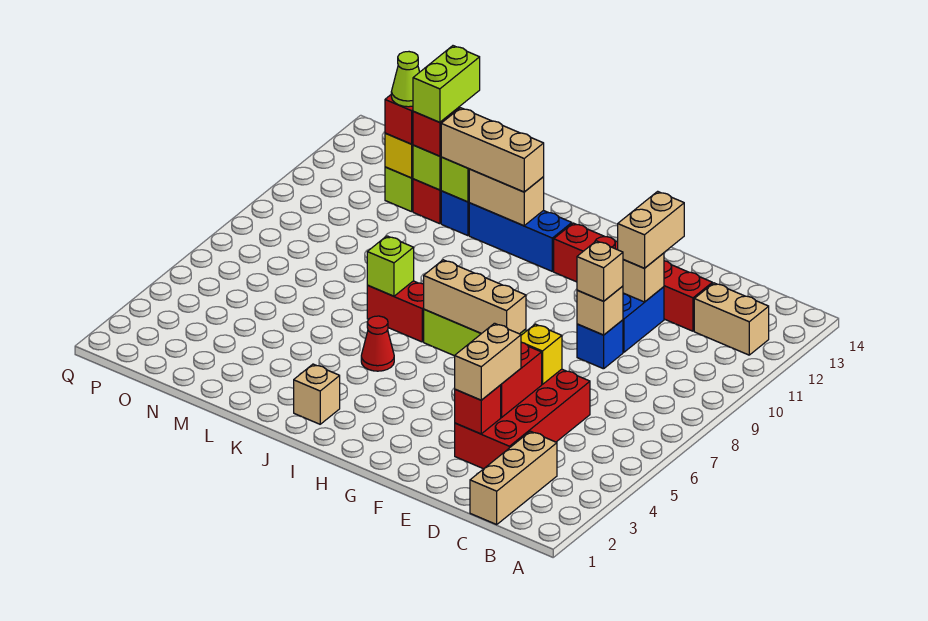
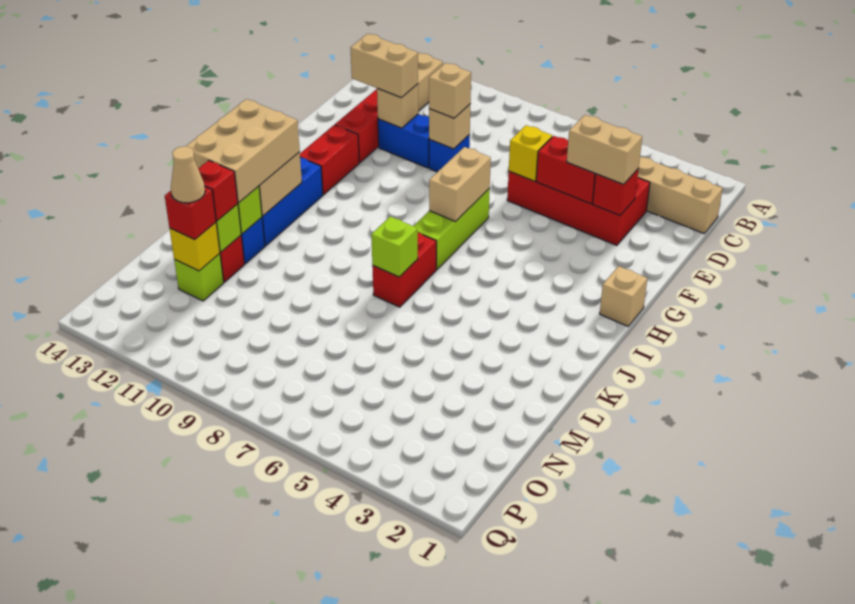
tan brick G7:I7 level 2 -> tan brick G7:H7 level 2
tan brick J2 level 1 -> tan brick H1 level 1
red cone J5 level 1 -> none
tan brick J12:L12 level 3 -> tan brick J12:L13 level 3
lime brick M12:M13 level 4 -> none
lime cone N12 level 4 -> tan cone N12 level 4

